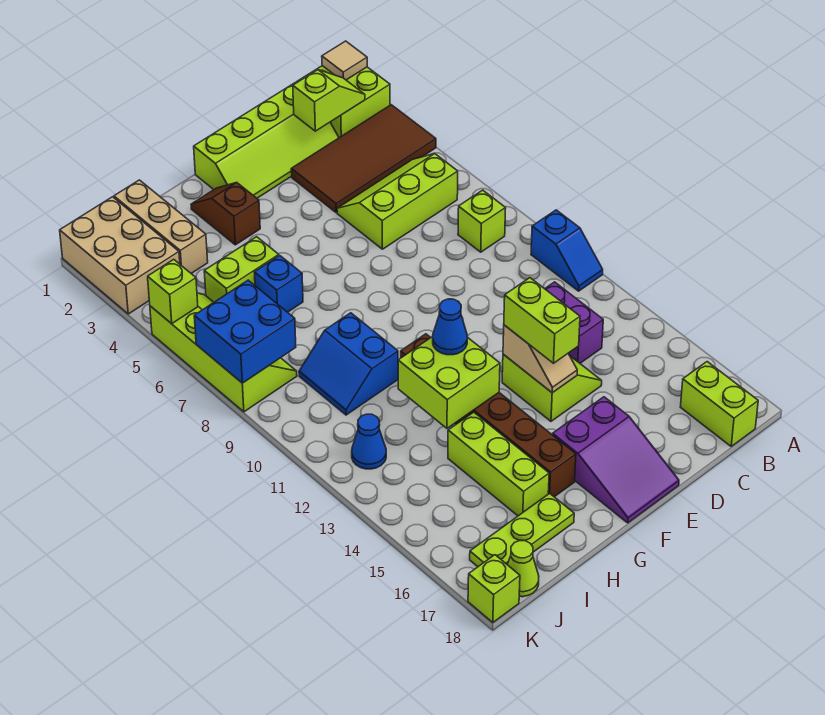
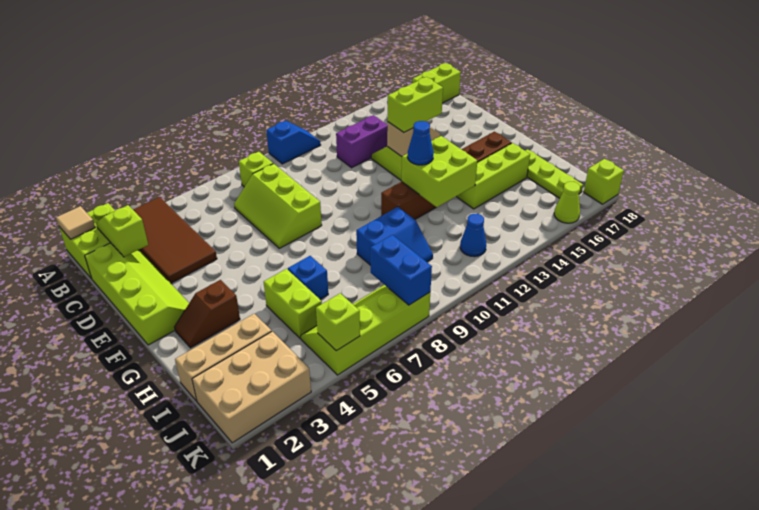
lime slope B5:D6 level 1 top 6 -> lime slope C7:E8 level 1 top 8
purple slope E16:F18 level 1 top 16 -> none
blue brick J7:K8 level 2 -> blue brick J8:K8 level 2
lime cone J18 level 1 -> lime cone K16 level 1

